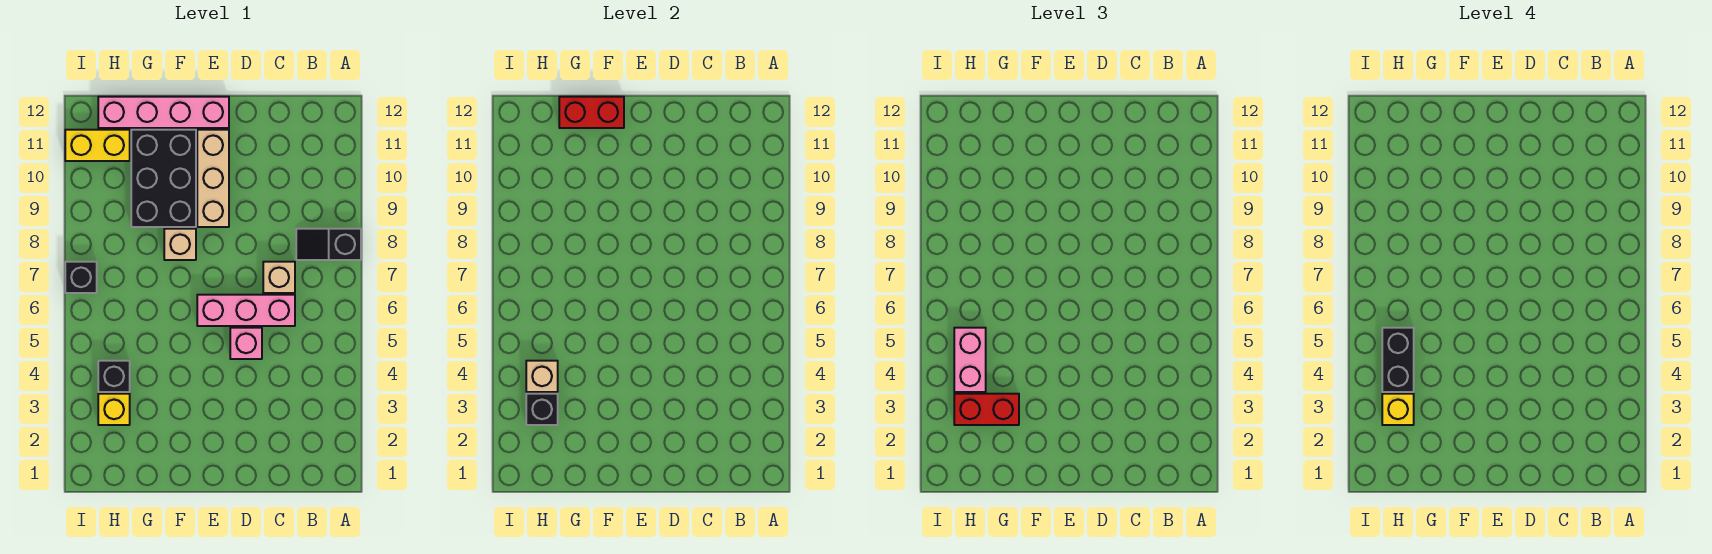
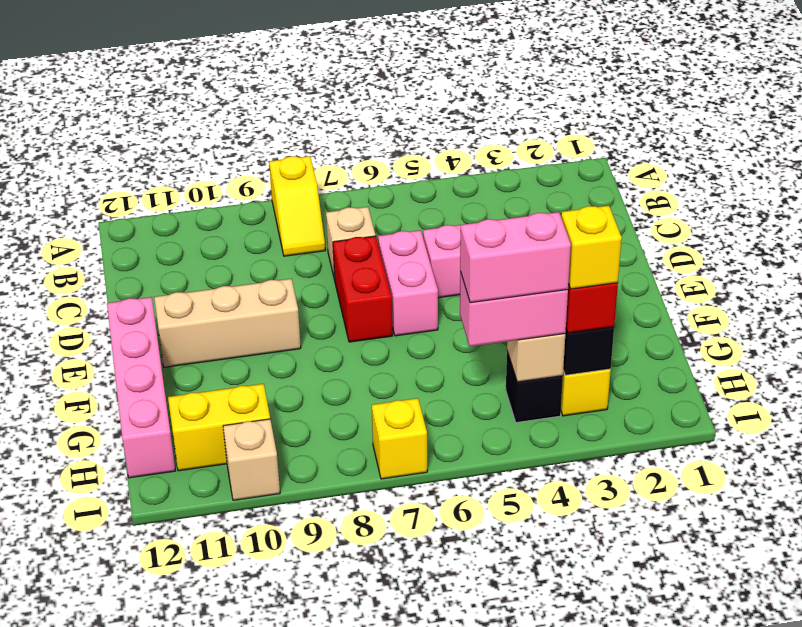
black slope A8:B8 level 1 top A -> yellow slope A8:B8 level 1 top A
pink brick C6:E6 level 1 -> pink brick D6:E6 level 1
tan brick F8 level 1 -> tan brick I10 level 1
black brick F9:G11 level 1 -> none
red brick F12:G12 level 2 -> red brick D7:E7 level 1
black brick H4:H5 level 4 -> pink brick H4:H5 level 4
yellow brick H11:I11 level 1 -> yellow brick H10:H11 level 1
black brick I7 level 1 -> yellow brick I7 level 1

